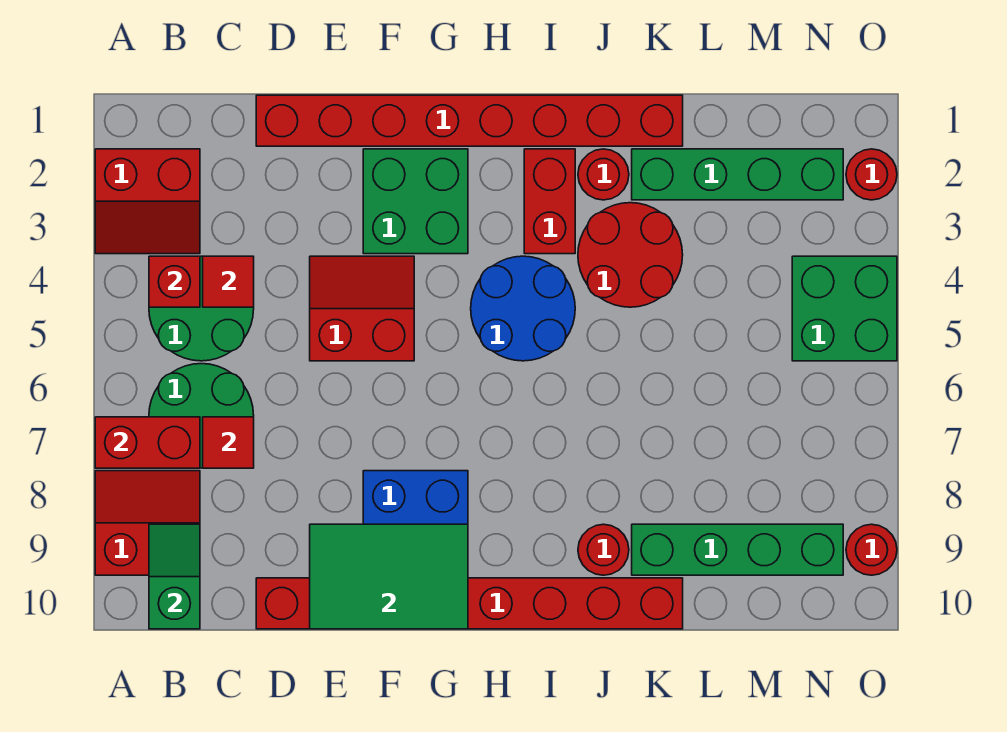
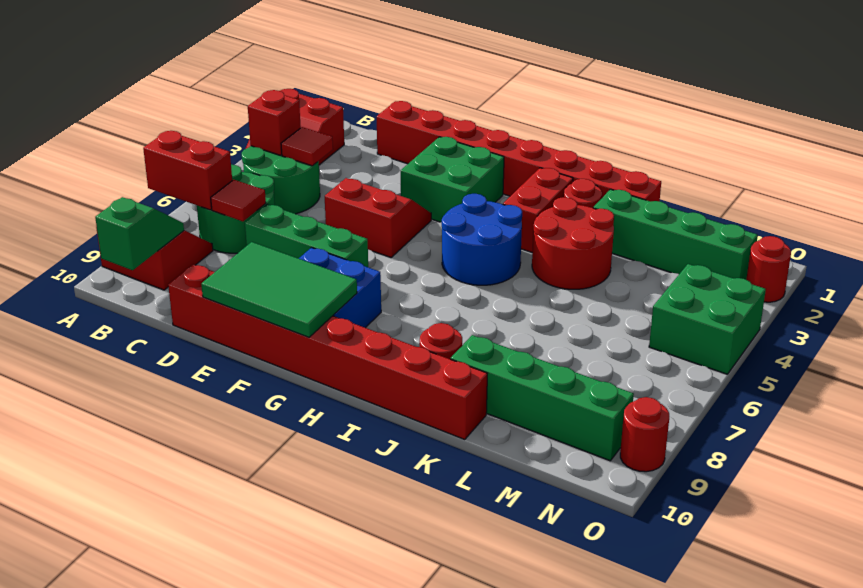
none -> green brick D7:F7 level 1

